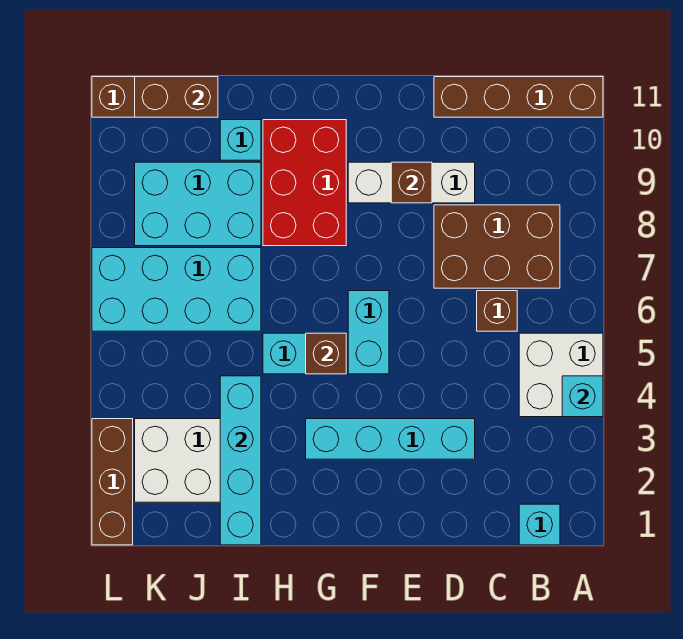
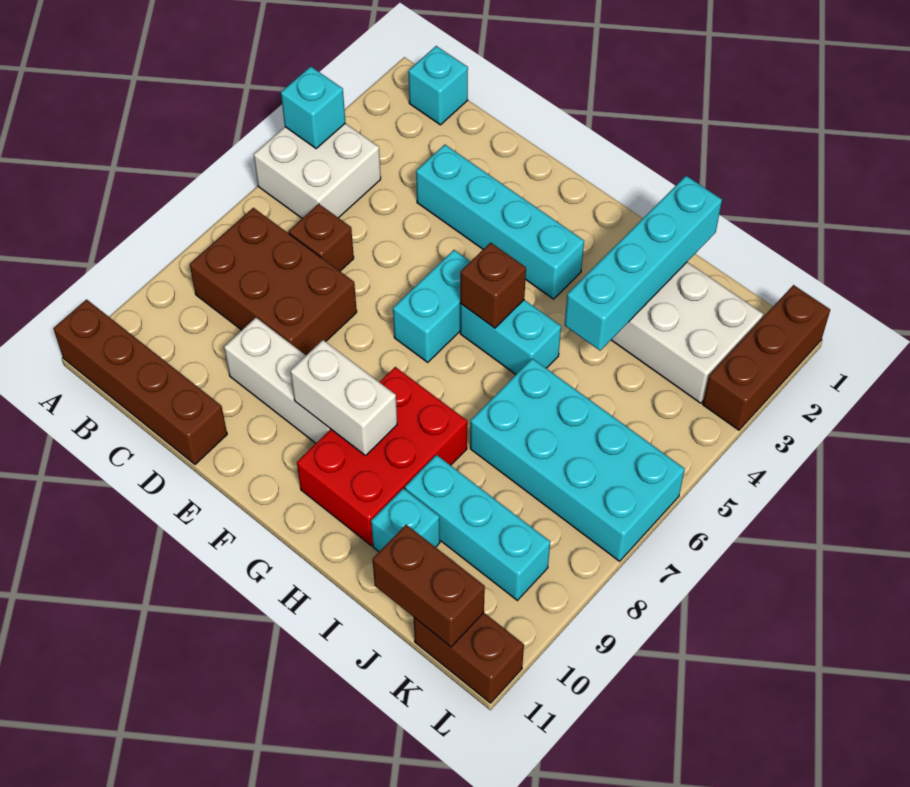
brown brick E9 level 2 -> none
none -> white brick F9:G9 level 2
cyan brick I8:K9 level 1 -> cyan brick I9:K9 level 1

